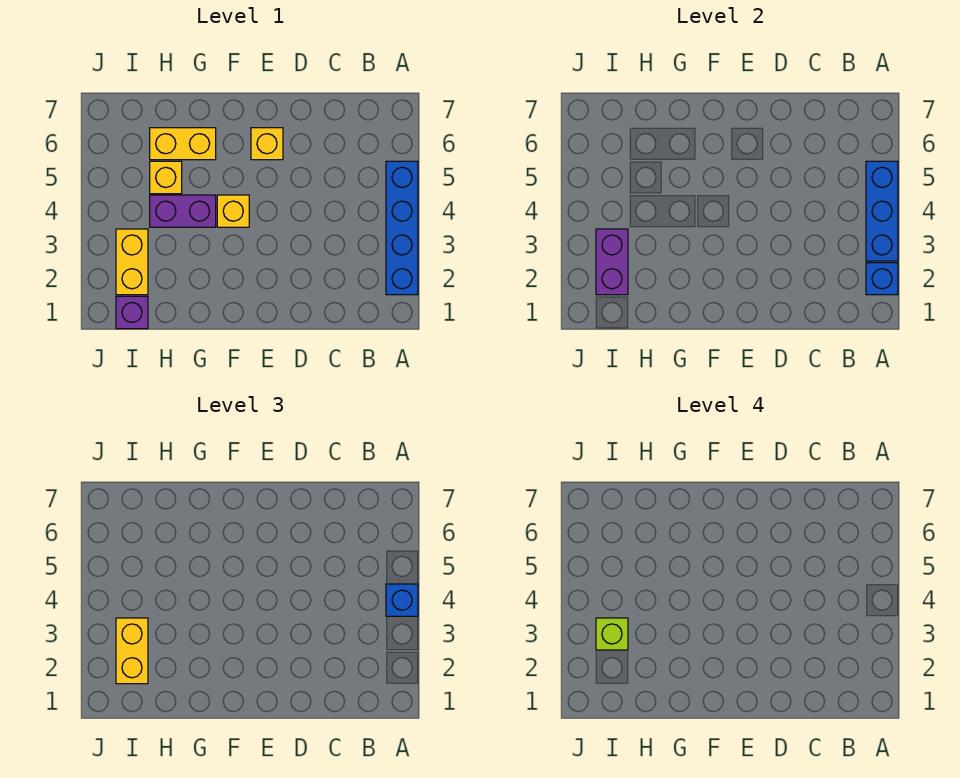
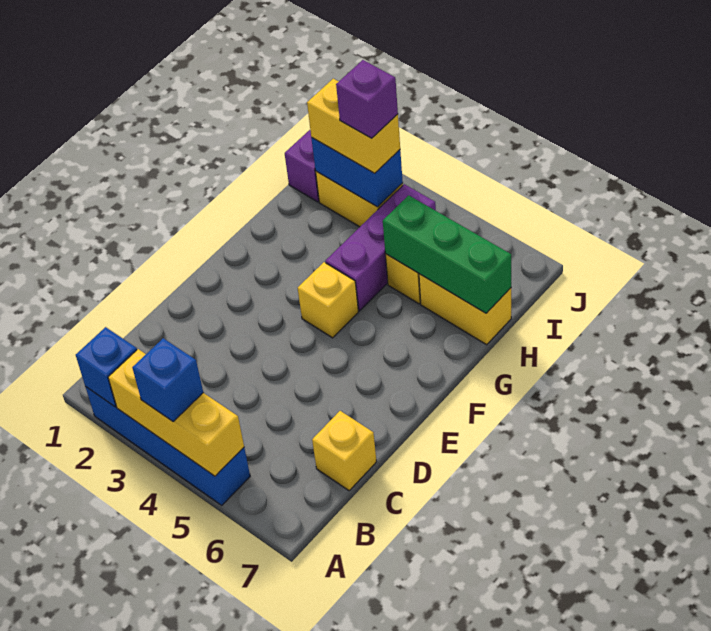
blue brick A3:A5 level 2 -> yellow brick A3:A5 level 2
yellow brick E6 level 1 -> yellow brick C7 level 1
purple brick G4:H4 level 1 -> purple brick G4:I4 level 1
yellow brick G6:H6 level 1 -> yellow brick H6:H7 level 1
none -> green brick H5:H7 level 2
purple brick I2:I3 level 2 -> blue brick I2:I3 level 2
lime brick I3 level 4 -> purple brick I3 level 4

